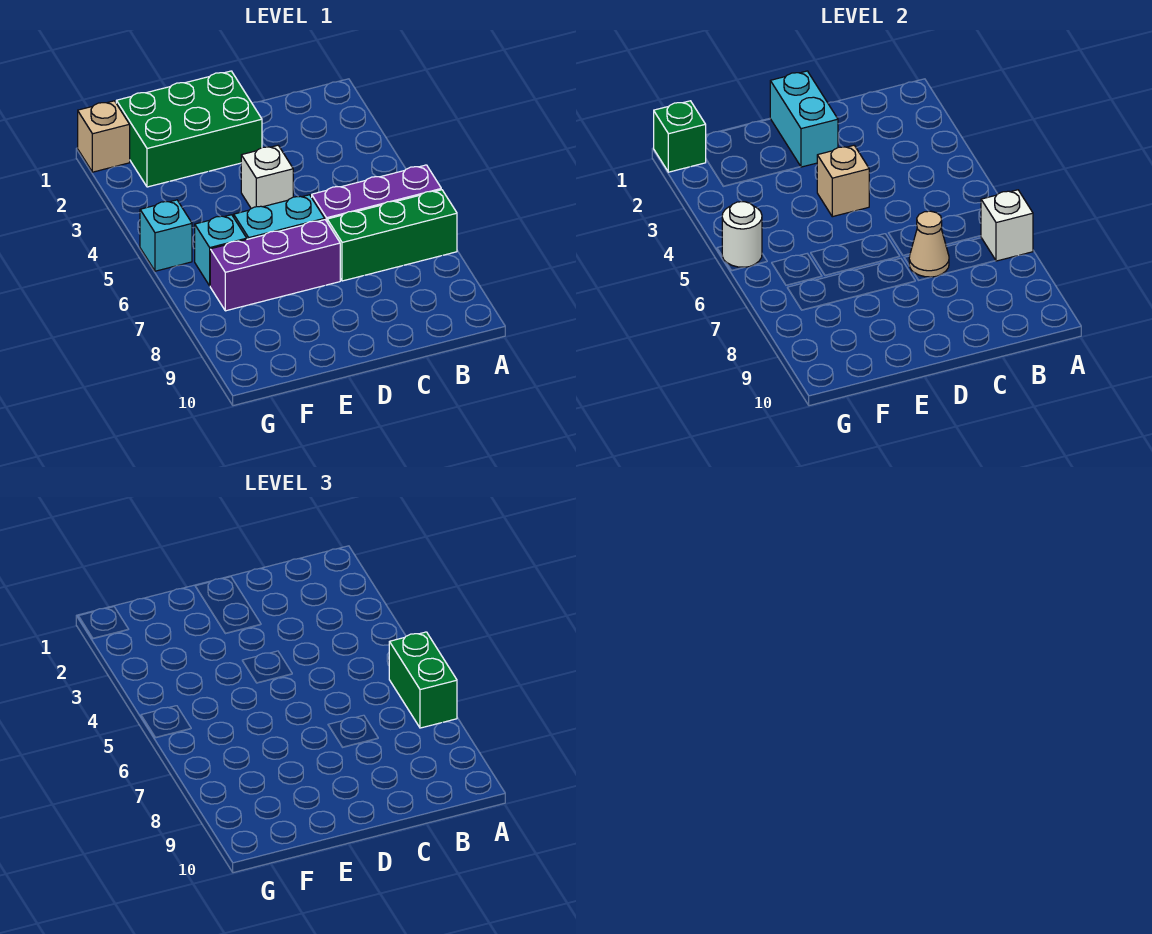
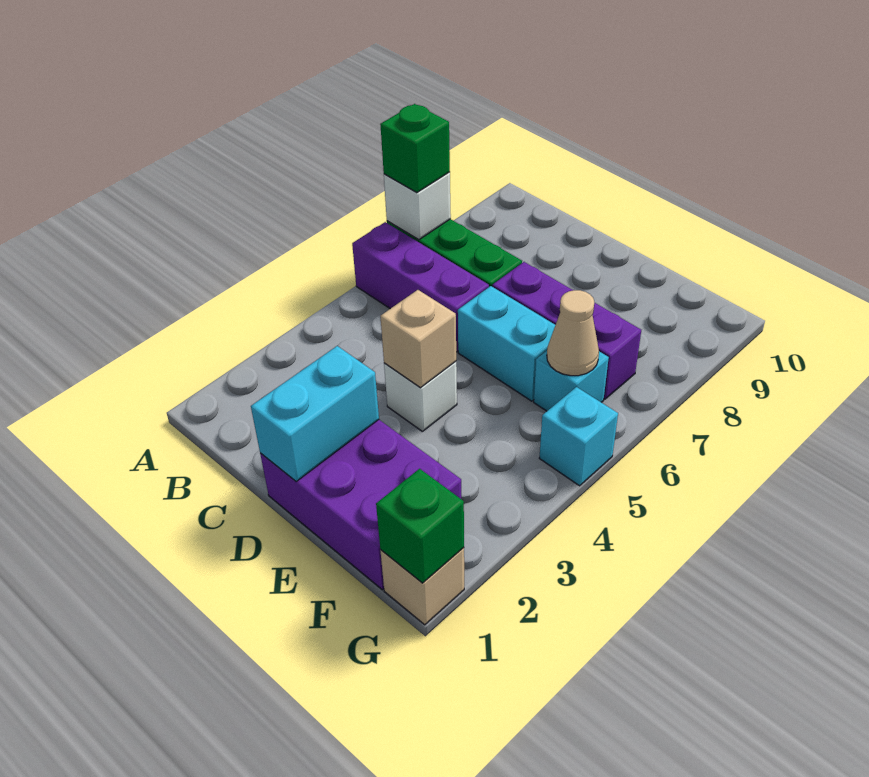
green brick A6:A7 level 3 -> green brick A7 level 3
tan cone C7 level 2 -> tan cone F6 level 2
green brick D1:F2 level 1 -> purple brick D1:F2 level 1
white round brick G5 level 2 -> none

